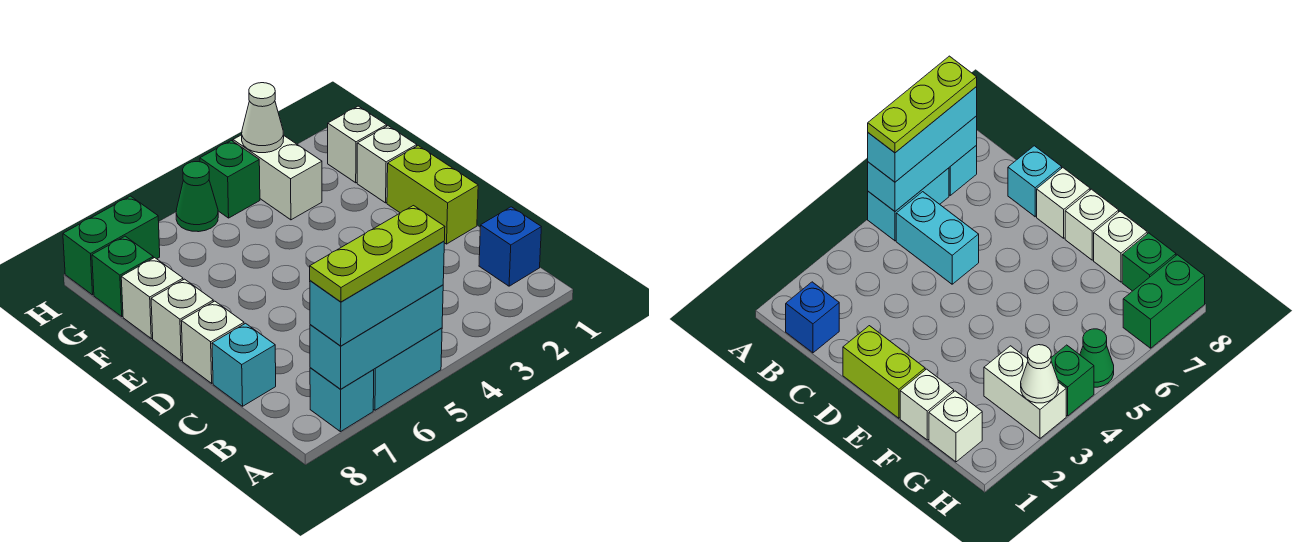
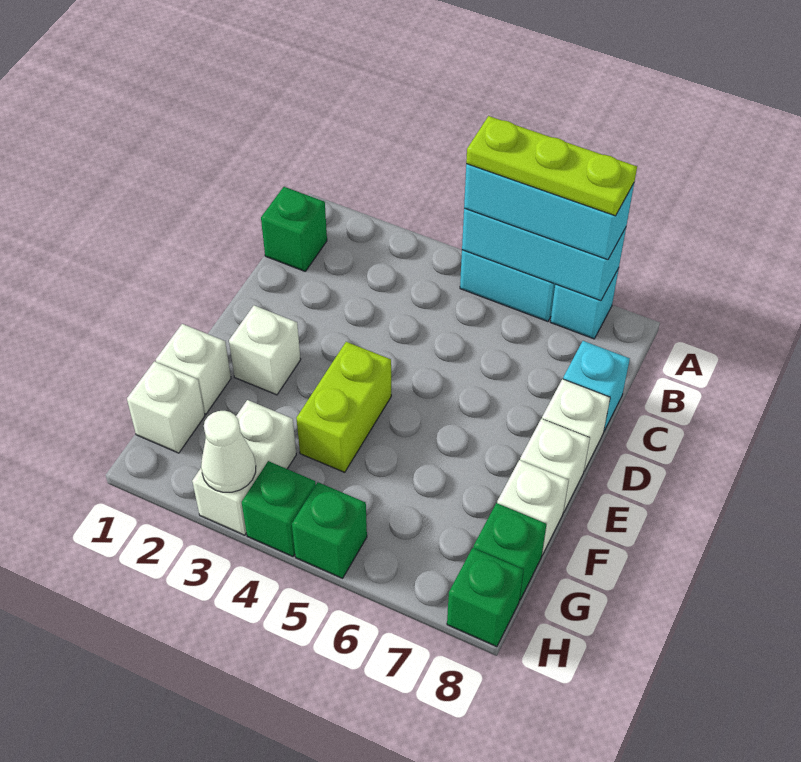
blue brick B1 level 1 -> green brick B1 level 1
cyan brick B5:C5 level 1 -> none
lime brick D1:E1 level 1 -> lime brick E4:F4 level 1
none -> white brick E2 level 1
green cone H5 level 1 -> green brick H5 level 1
green brick H7:H8 level 1 -> green brick H8 level 1

